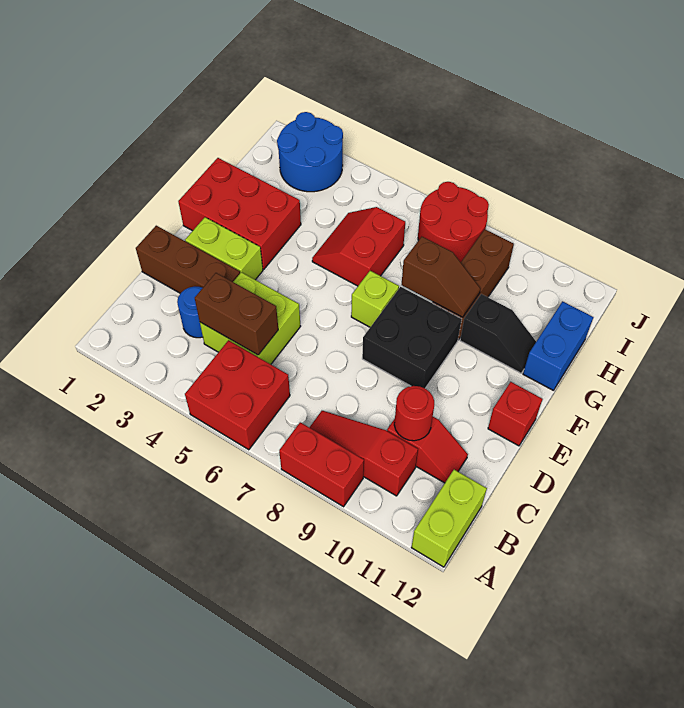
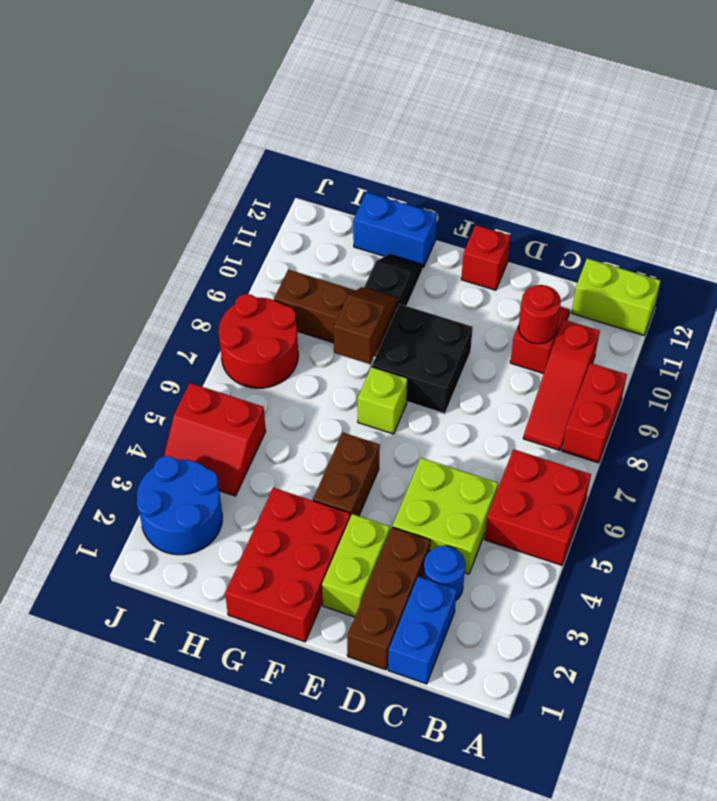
none -> blue brick C1:C2 level 1
brown brick C4:C5 level 2 -> brown brick F4:F5 level 1
red slope G5:H6 level 1 top 6 -> red slope I4:J5 level 1 top 5

